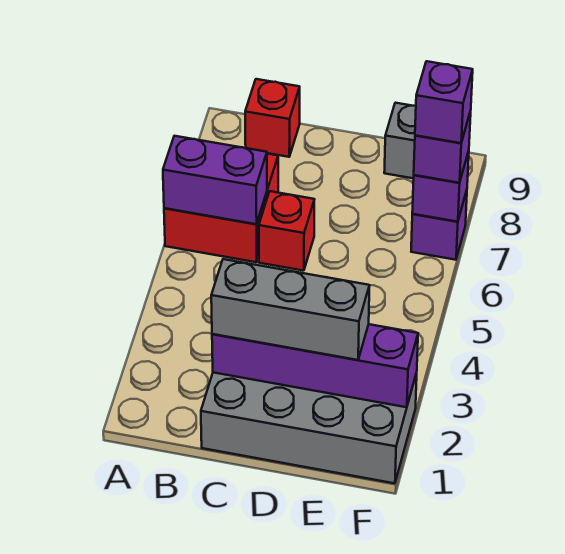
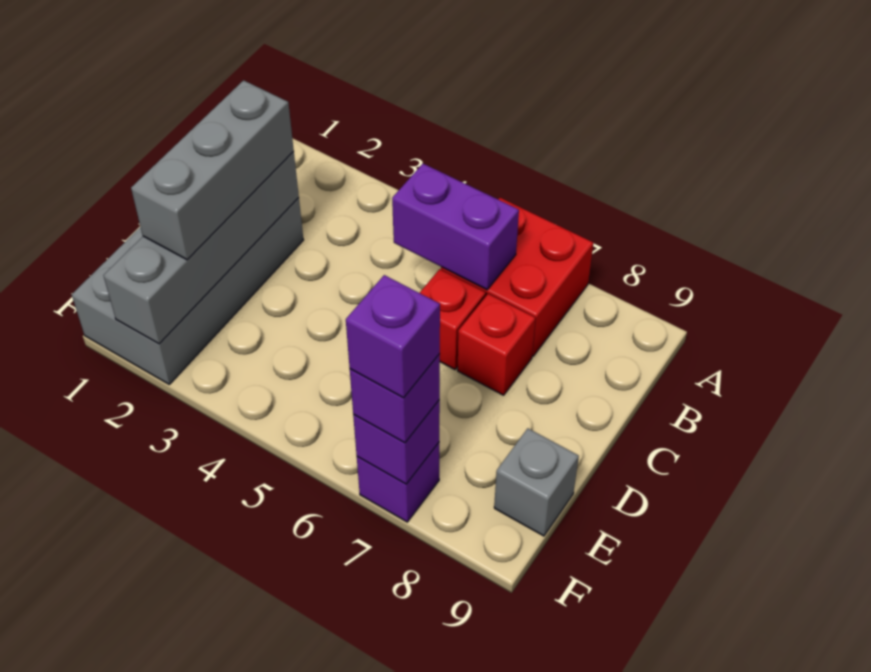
purple brick A6:B6 level 2 -> purple brick B5:B6 level 2
red brick B9 level 1 -> red brick C7 level 1
purple brick C2:F2 level 2 -> grey brick C2:F2 level 2

